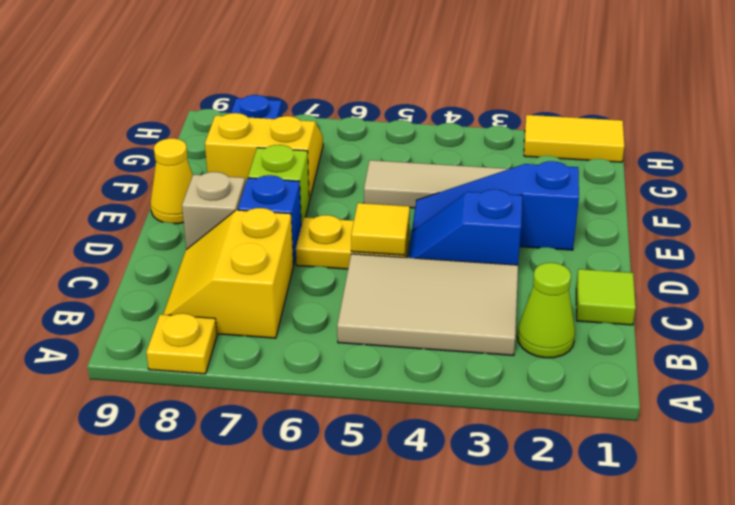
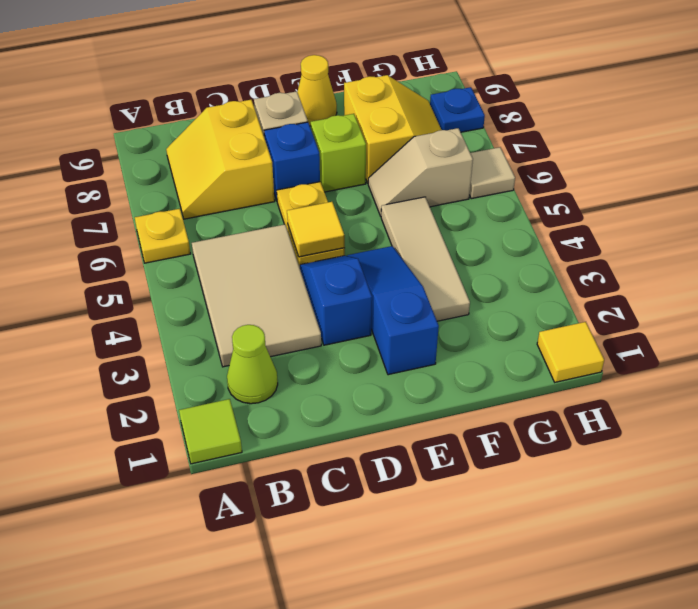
yellow plate A8 level 1 -> yellow plate A6 level 1
yellow slope B7:C8 level 1 top 7 -> yellow slope B7:C8 level 1 top C
lime tile C1 level 1 -> lime tile A1 level 1
none -> tan slope F6:G6 level 1 top G
yellow tile H1:H2 level 1 -> yellow tile H1 level 1
none -> tan tile H6 level 1

